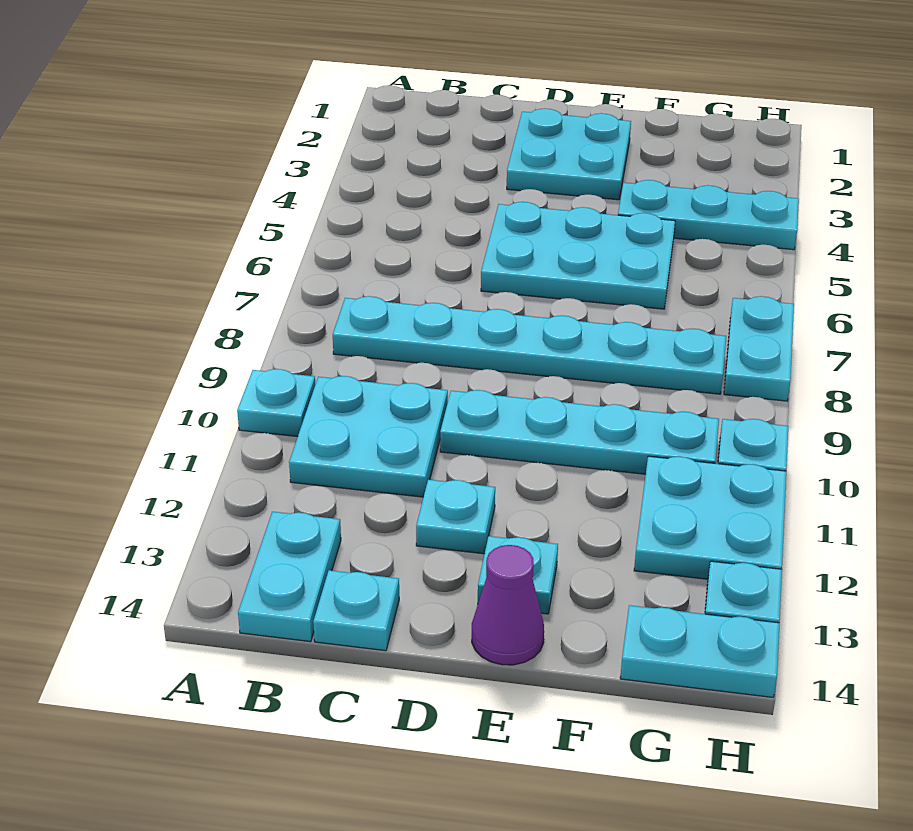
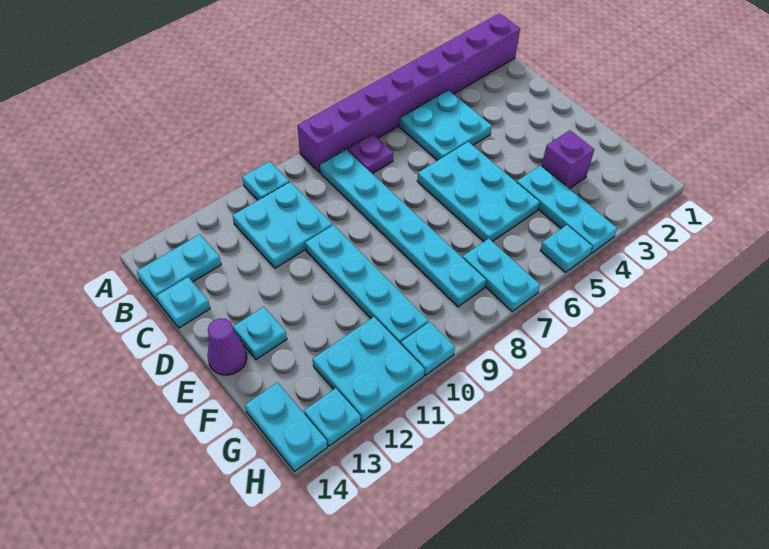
none -> purple brick A1:A8 level 1
none -> purple plate B7 level 1
cyan plate D2:E3 level 1 -> cyan plate B4:C5 level 1
cyan plate D12 level 1 -> cyan plate H5 level 1
none -> purple brick F3 level 1
cyan plate H7:H8 level 1 -> cyan plate G7:H7 level 1

